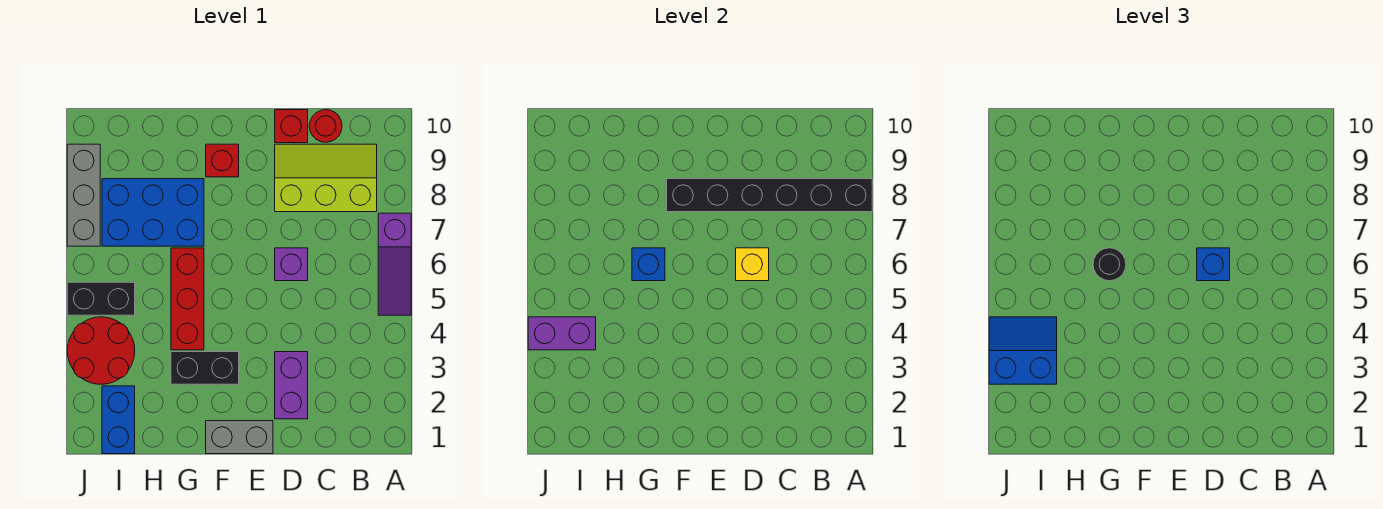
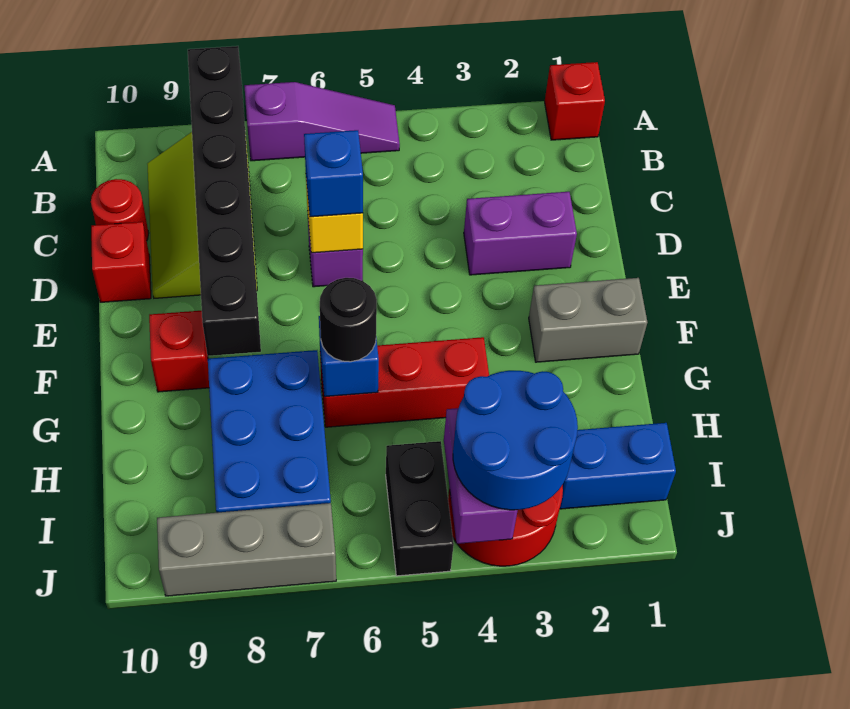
none -> red brick A1 level 1
grey brick E1:F1 level 1 -> grey brick F1:F2 level 1
black brick F3:G3 level 1 -> none
blue slope I3:J4 level 3 top 3 -> blue round brick I3:J4 level 3

